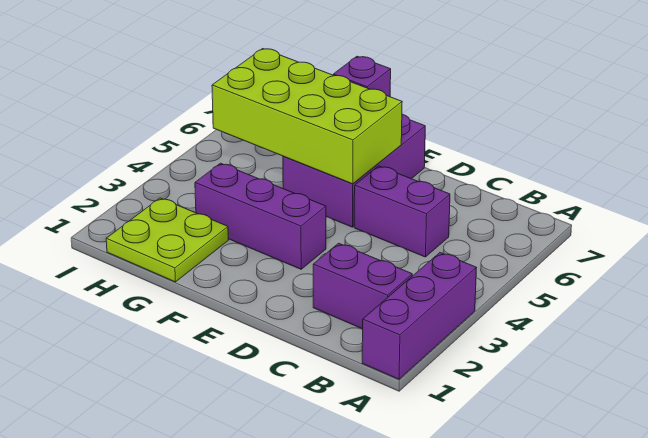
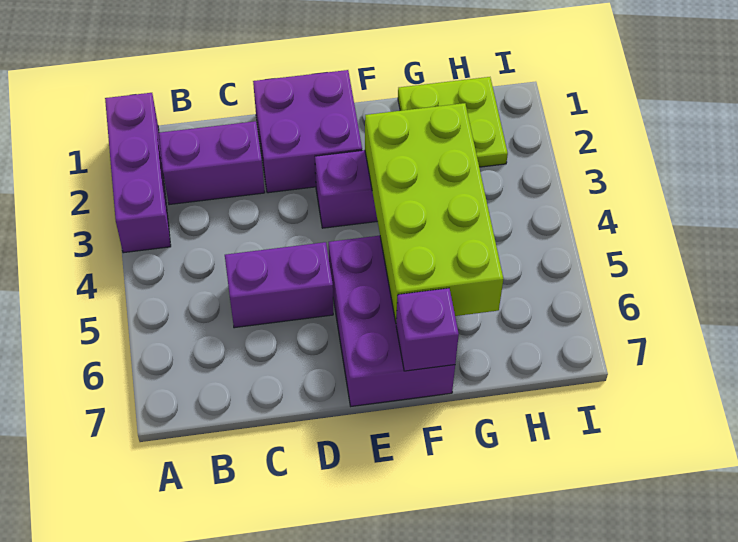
none -> purple brick D1:E2 level 1
lime brick E5:H6 level 2 -> lime brick F3:G6 level 2

